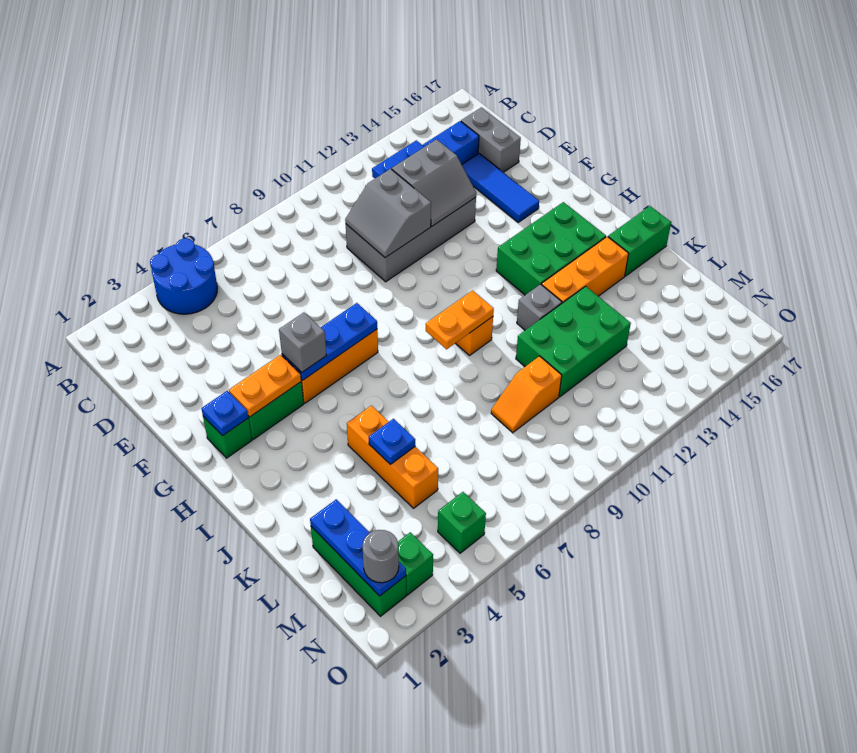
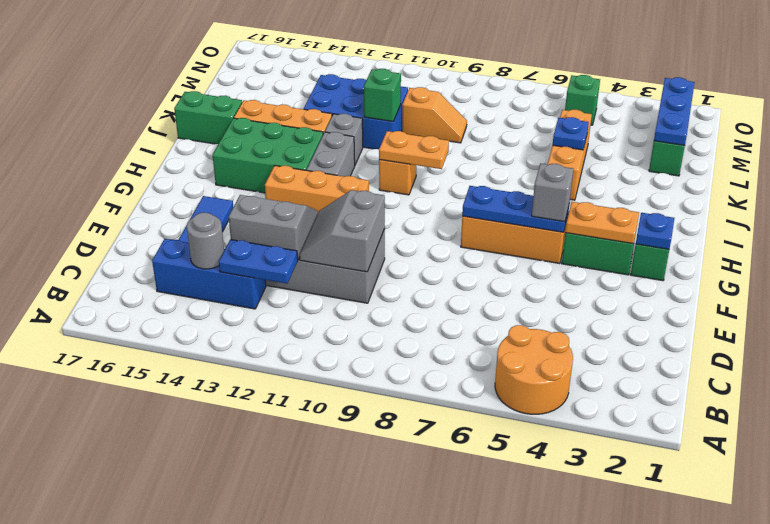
blue round brick A4:B5 level 1 -> orange round brick A4:B5 level 1
grey brick C16:D16 level 1 -> grey brick H12:I12 level 1
grey slope D10:E11 level 2 top 11 -> grey slope D10:E11 level 2 top 10
none -> orange brick G11:G13 level 1
green brick K11:L13 level 1 -> blue brick K11:L13 level 1
grey round brick N2 level 3 -> grey round brick C14 level 2
green brick N3 level 1 -> green brick K11 level 2

